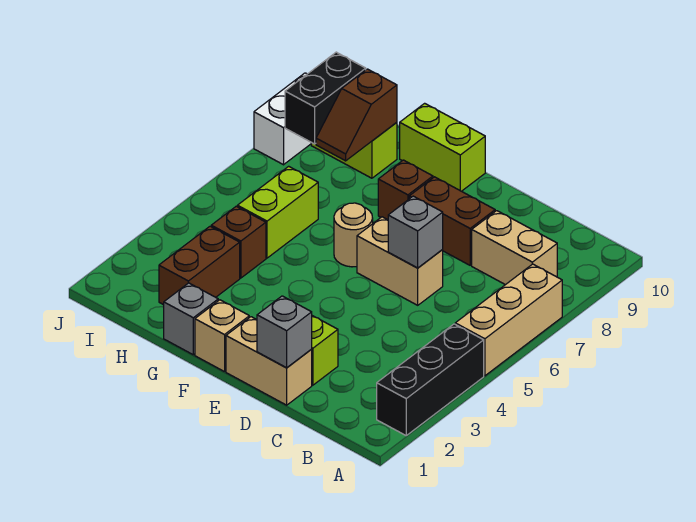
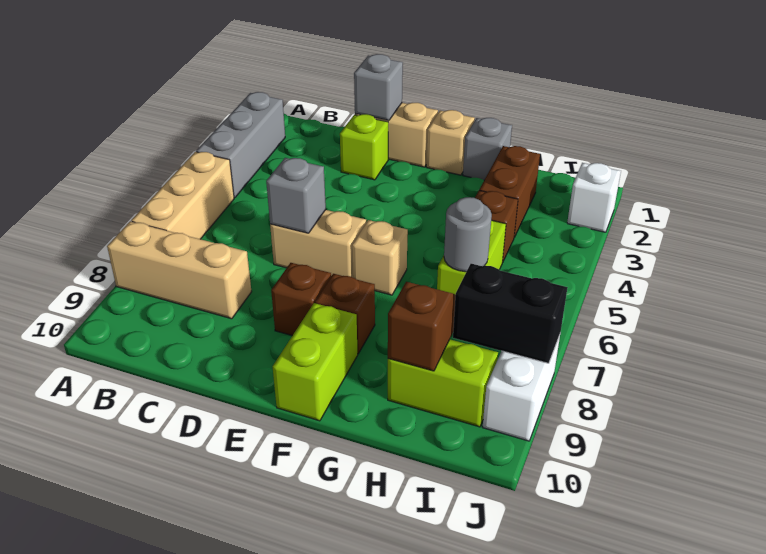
black brick A2:A4 level 1 -> grey brick A2:A4 level 1
tan brick B8:C8 level 1 -> tan brick A8:C8 level 1
brown brick D8:E8 level 1 -> brown brick E8 level 1
tan round brick F6 level 1 -> tan brick F6 level 1
lime brick F10:G10 level 1 -> lime brick F9:F10 level 1
none -> grey round brick H6 level 2
black brick I8:I9 level 2 -> black brick I8:J8 level 2
none -> white brick J2 level 1

